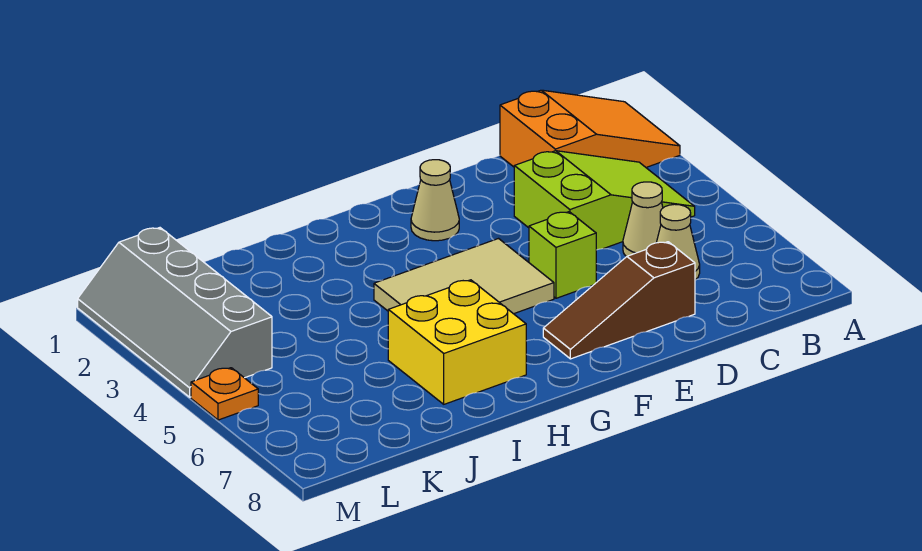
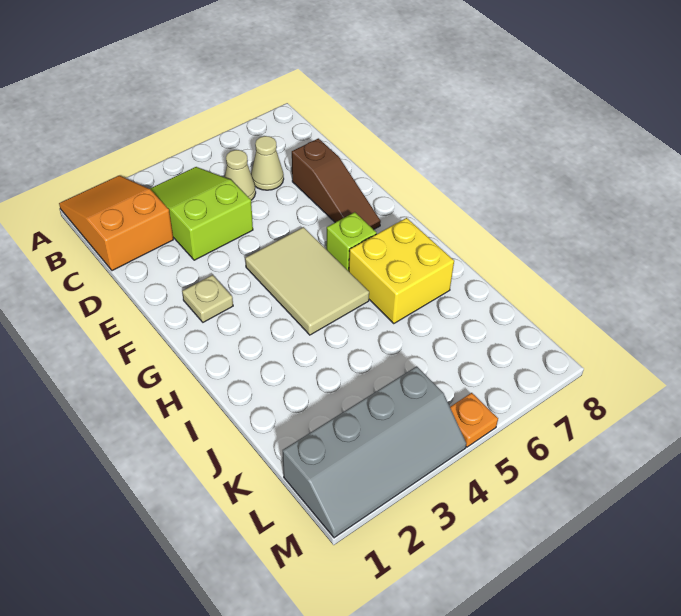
lime brick E5 level 1 -> lime brick G6 level 1
tan cone F2 level 1 -> tan plate F2 level 1

